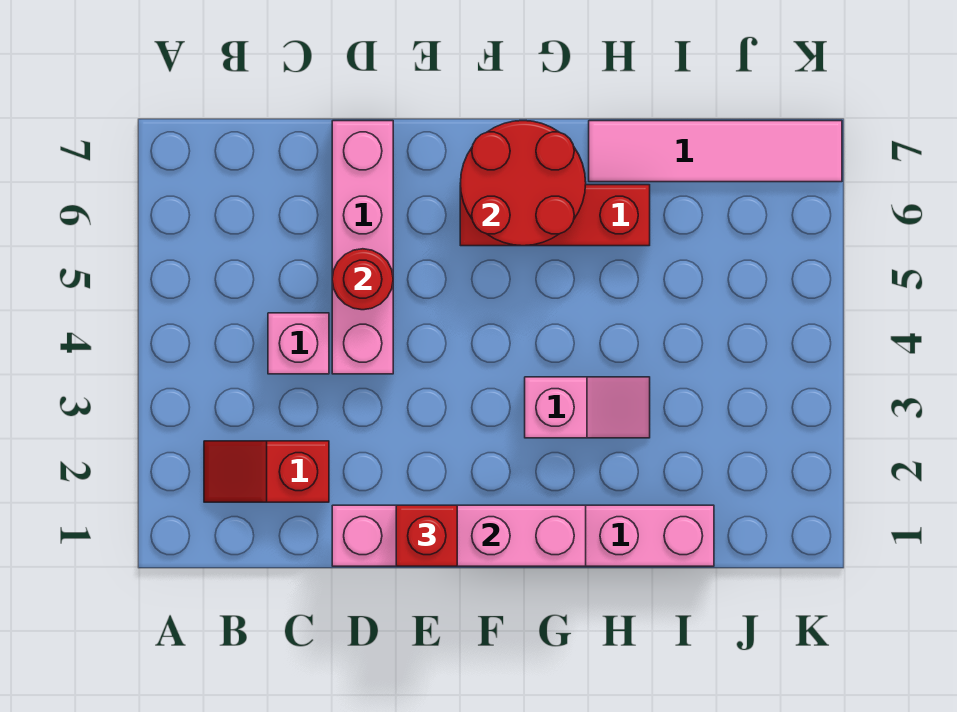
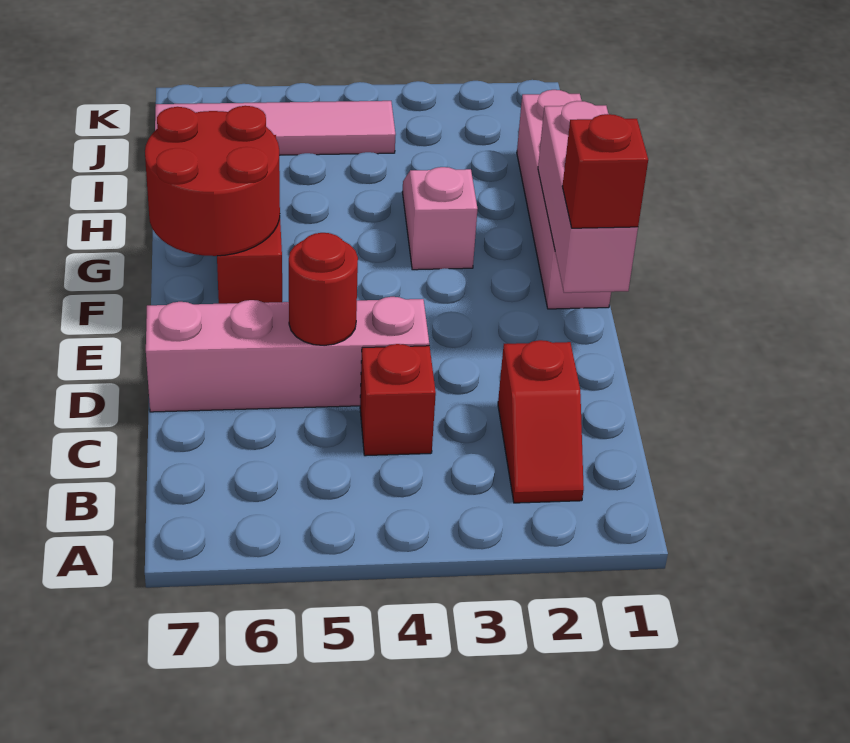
pink brick C4 level 1 -> red brick C4 level 1
pink brick D1:G1 level 2 -> pink brick E1:G1 level 2
pink tile H7:K7 level 1 -> pink tile J4:J7 level 1

